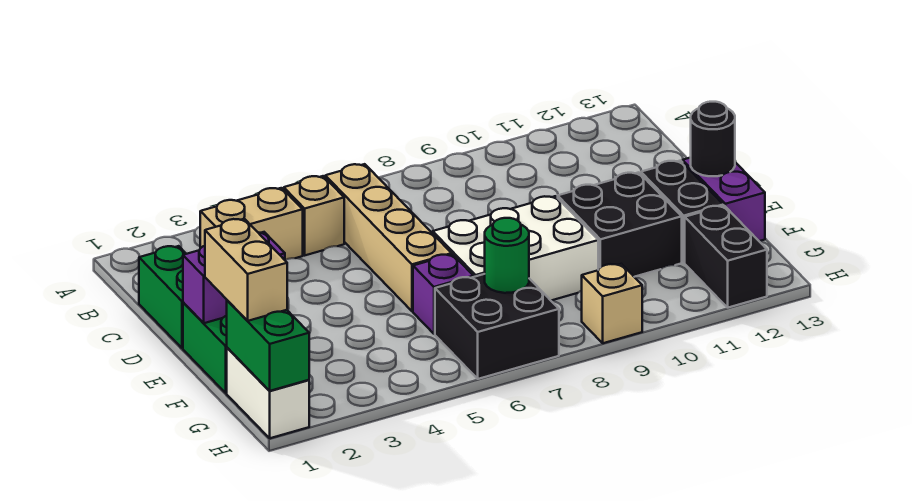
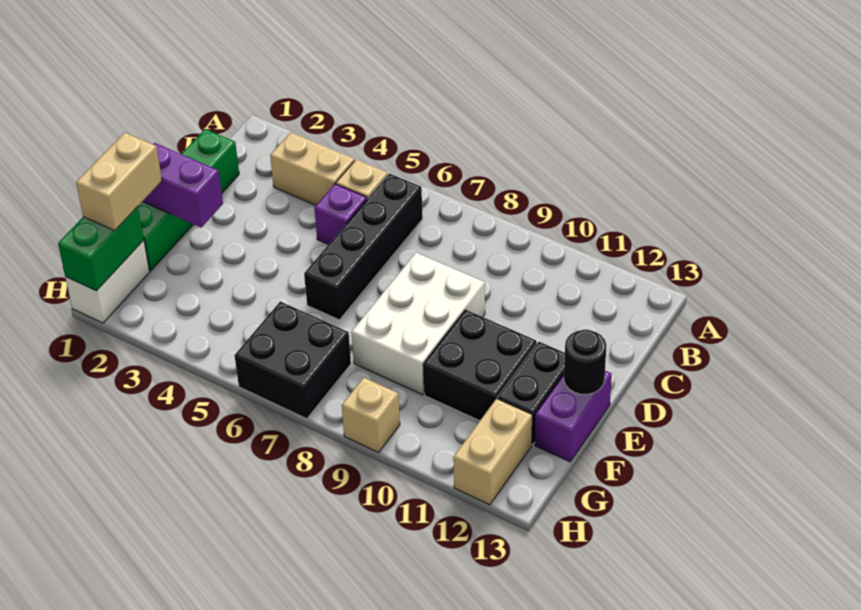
tan brick B6:E6 level 1 -> black brick B6:E6 level 1
white brick E7:F9 level 1 -> white brick D8:F9 level 1
purple brick F6 level 1 -> purple brick C5 level 1
green round brick G7 level 2 -> none
black brick G12:H12 level 1 -> tan brick G12:H12 level 1

